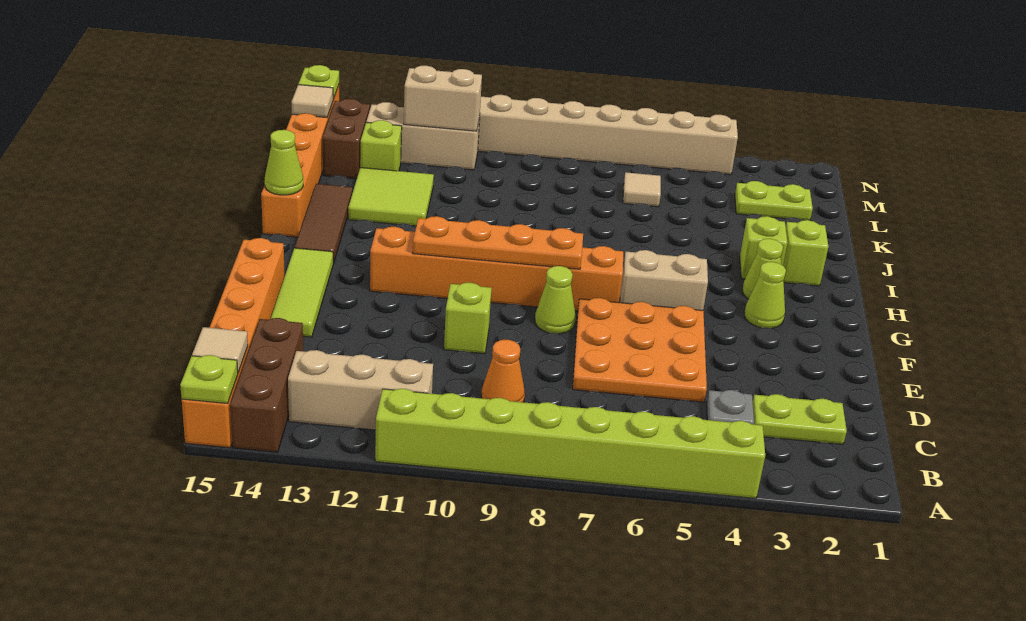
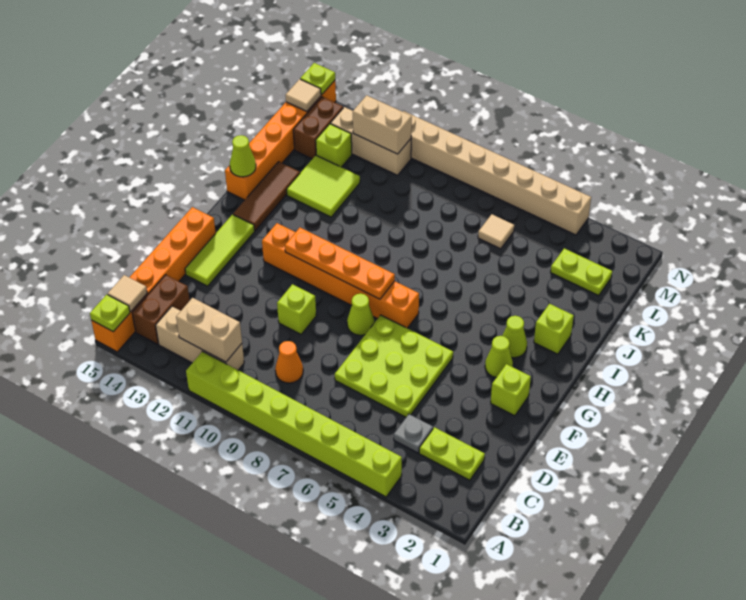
brown brick A14:C14 level 1 -> brown brick B14:C14 level 1
orange plate D5:F7 level 1 -> lime plate D5:F7 level 1
tan brick G5:G6 level 1 -> tan brick B11:B12 level 2
lime brick I3 level 1 -> lime brick F2 level 1

